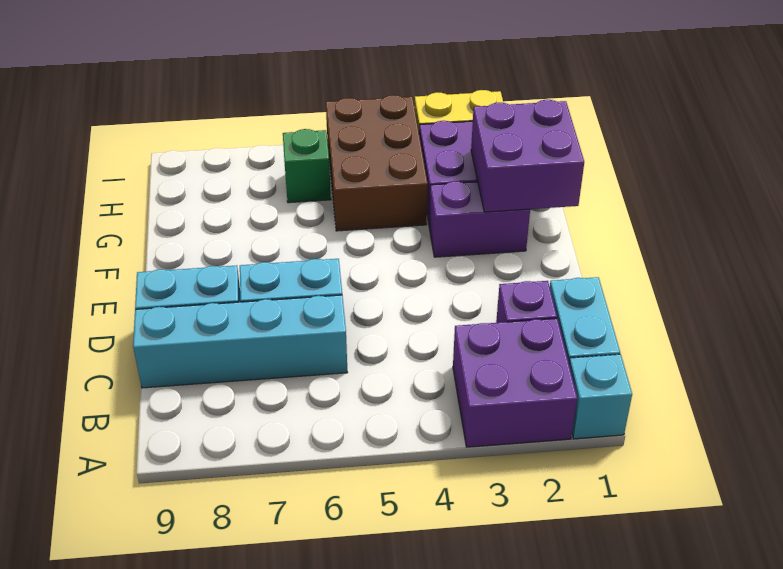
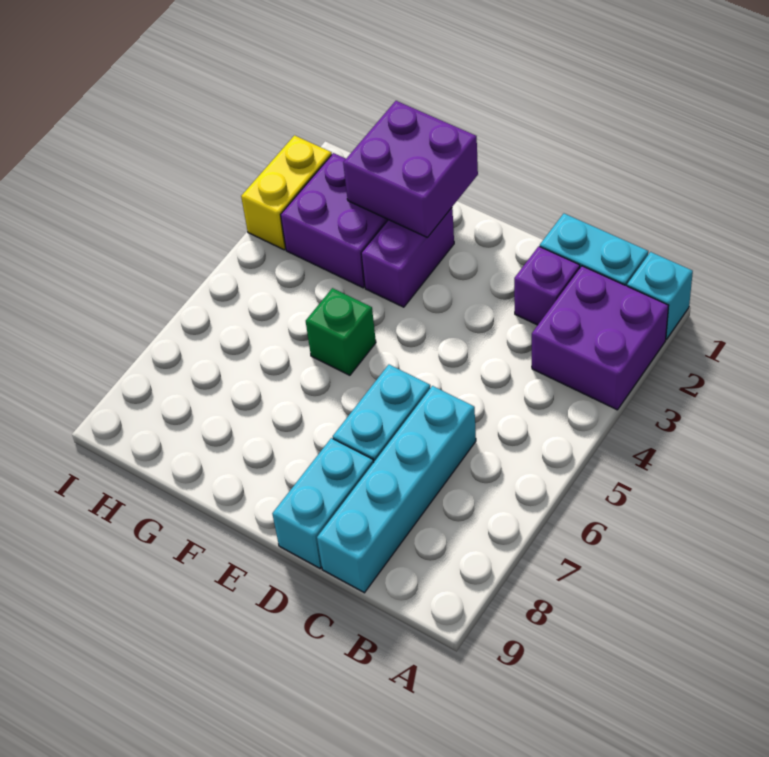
brown brick G4:I5 level 1 -> none
green brick H6 level 1 -> green brick F5 level 1

